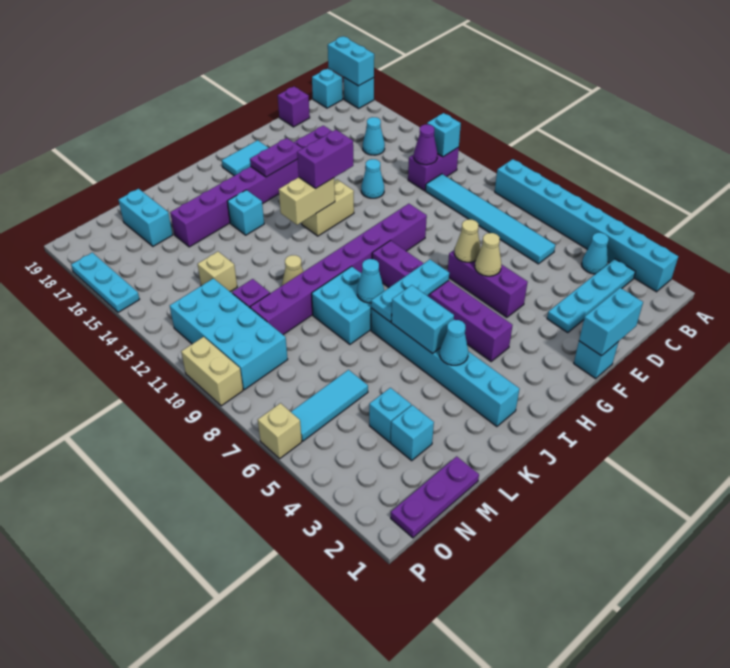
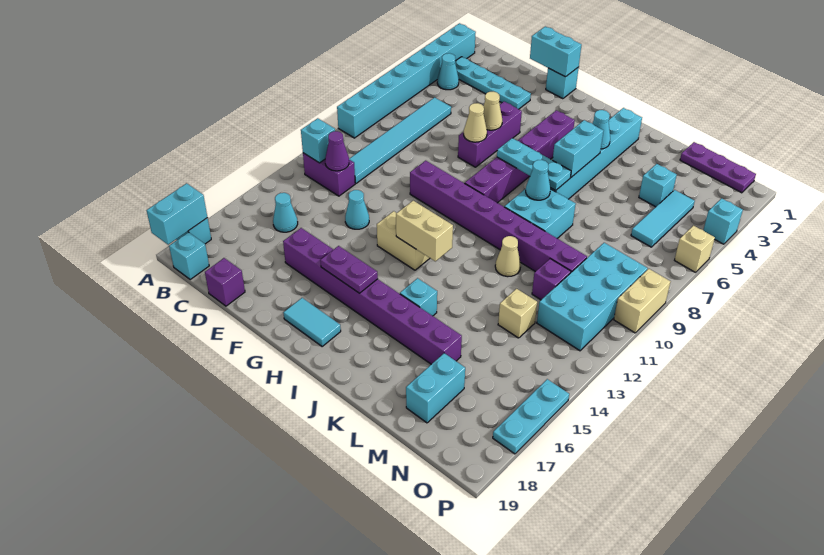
purple brick G13:H13 level 3 -> none
cyan brick M3 level 1 -> cyan brick P4 level 1
cyan tile M6:O6 level 1 -> cyan tile N4:N6 level 1

